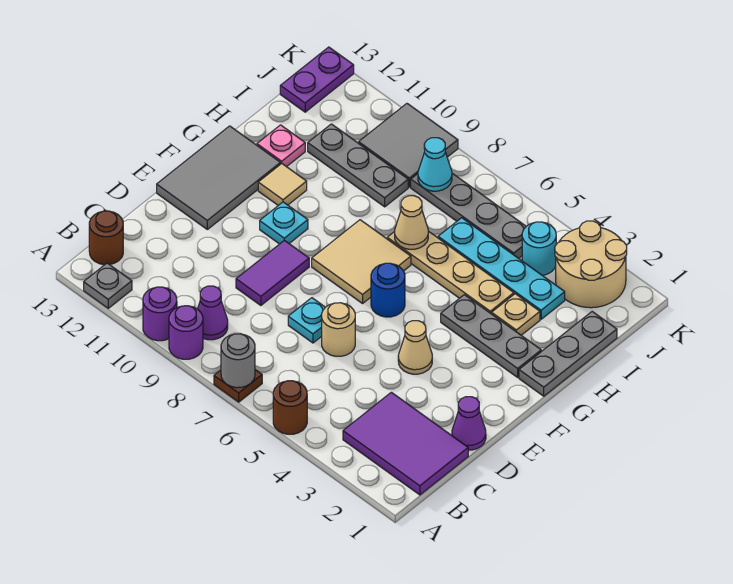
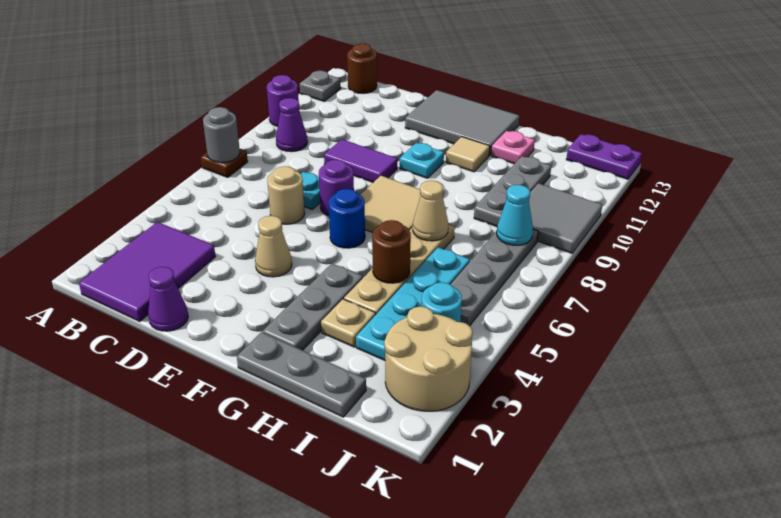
brown round brick A5 level 1 -> brown round brick H5 level 2
purple round brick A9 level 1 -> purple round brick E7 level 1

